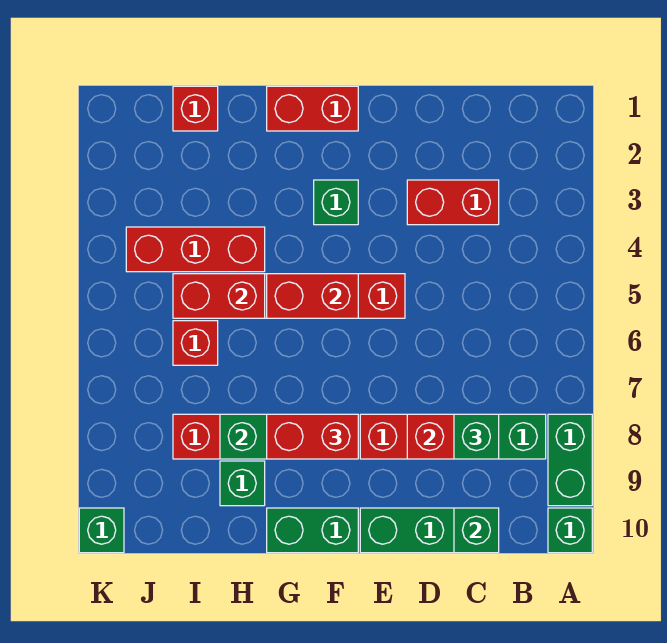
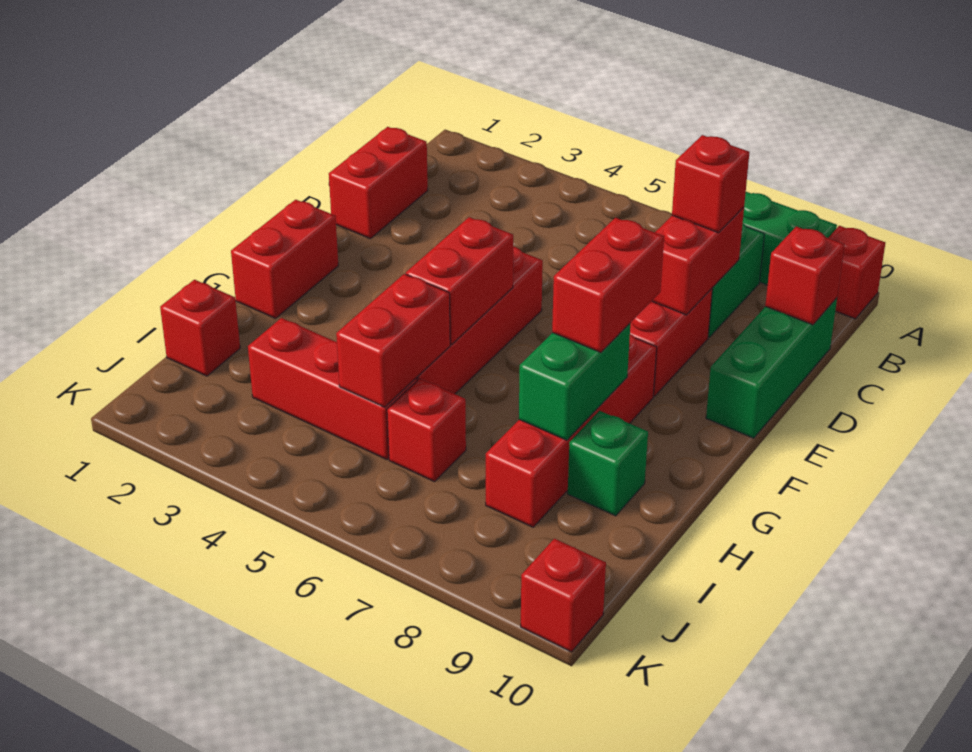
green brick A10 level 1 -> red brick A10 level 1
red brick C3:D3 level 1 -> red brick C1:D1 level 1
green brick C8 level 3 -> red brick C8 level 3
green brick C10 level 2 -> red brick C10 level 2
green brick F3 level 1 -> none
green brick F10:G10 level 1 -> none
red brick H4:J4 level 1 -> red brick I3:I5 level 1
green brick K10 level 1 -> red brick K10 level 1

